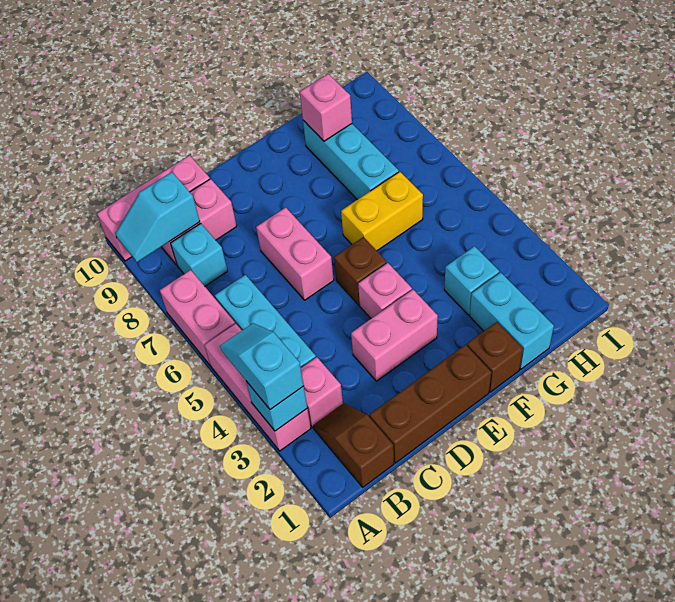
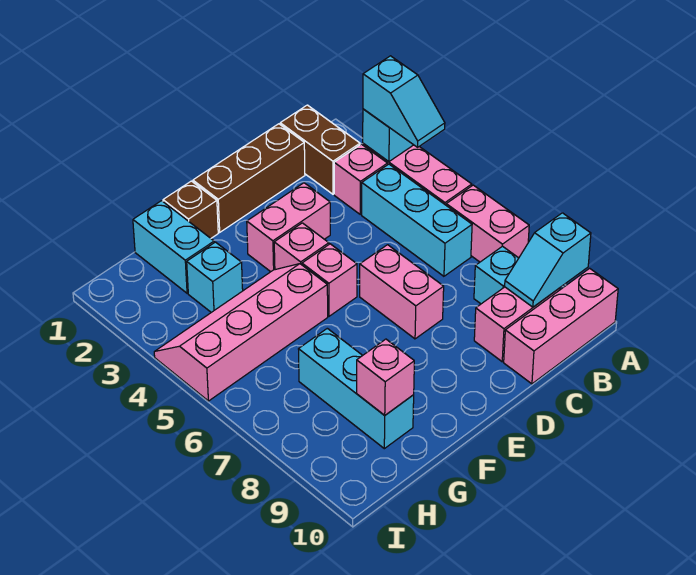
cyan slope A9:B9 level 2 top B -> cyan slope A9:B9 level 2 top A
brown slope B1:B2 level 1 top 1 -> brown brick B1:B2 level 1
brown brick E5 level 1 -> pink brick E5 level 1
none -> pink slope F4:I5 level 1 top 5
yellow brick F6:G6 level 1 -> none

